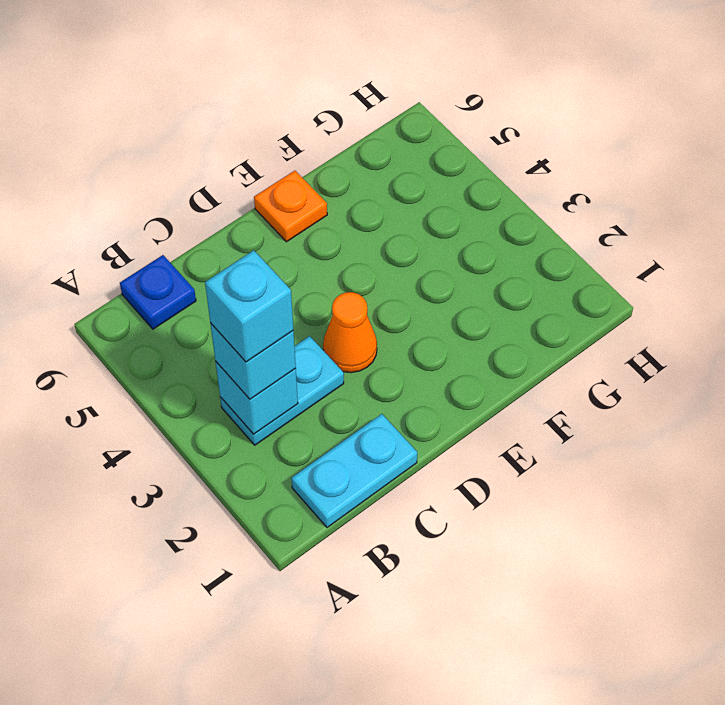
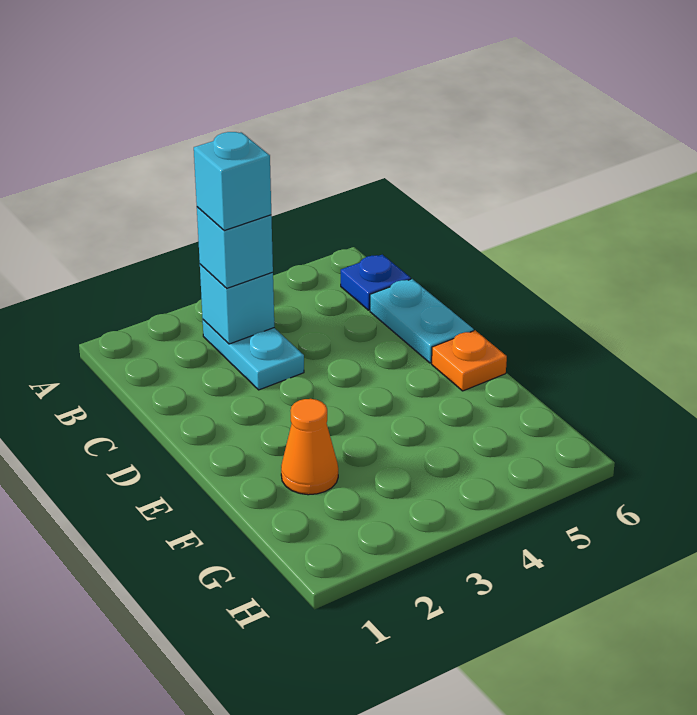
cyan plate B1:C1 level 1 -> cyan plate C6:D6 level 1
orange cone D3 level 1 -> orange cone F2 level 1

